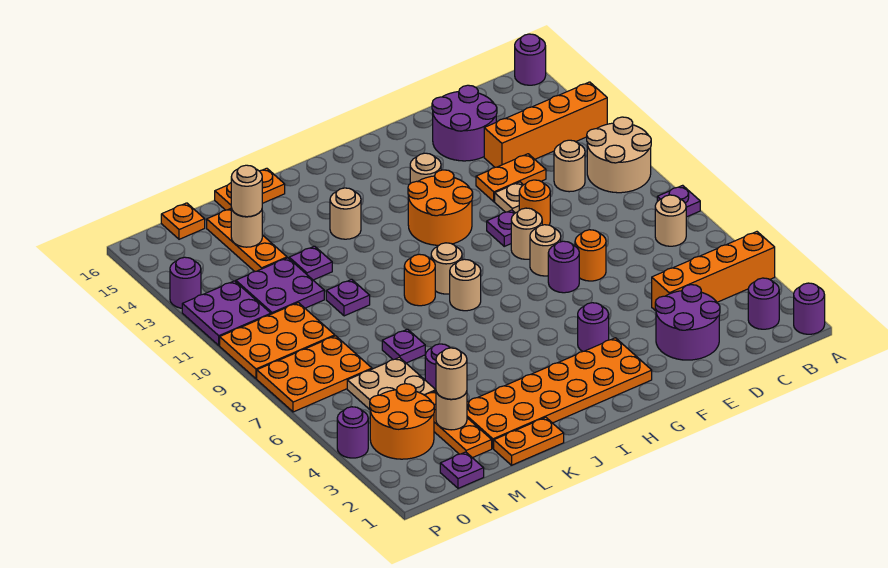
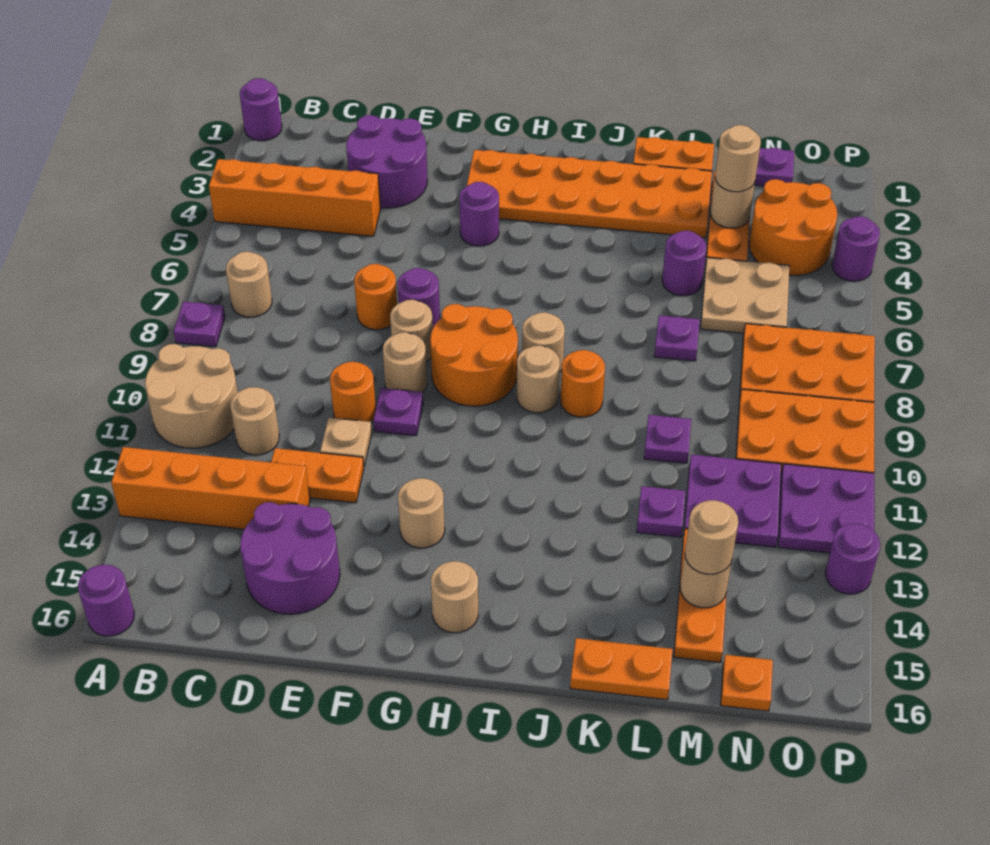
purple round brick B2 level 1 -> none
orange round brick G11:H12 level 1 -> orange round brick G8:H9 level 1
tan round brick J13 level 1 -> tan round brick H15 level 1

